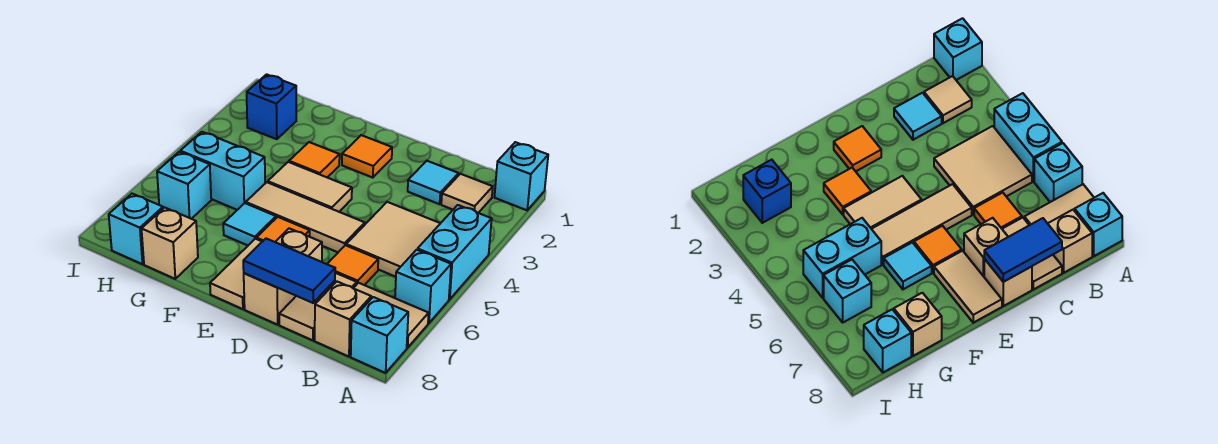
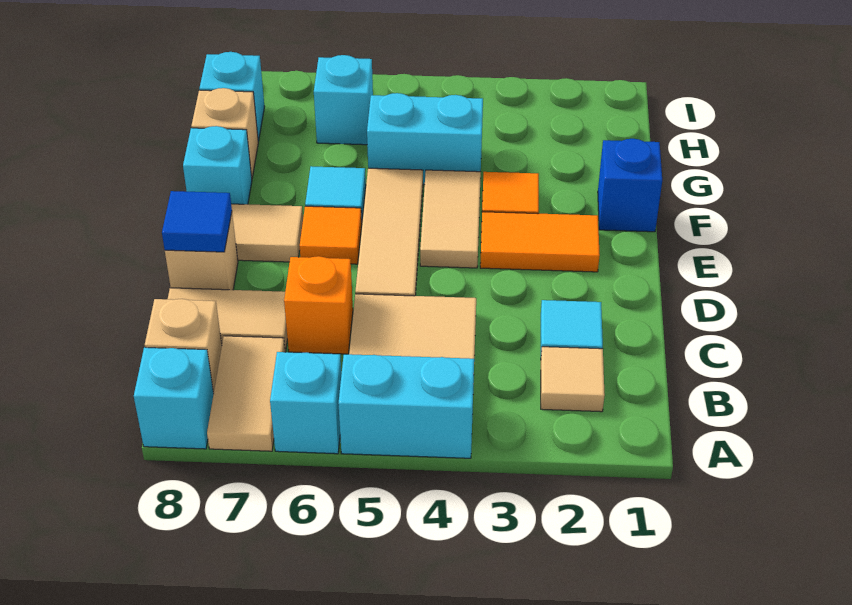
cyan brick A1 level 1 -> cyan brick F8 level 1
orange tile C6 level 1 -> orange brick C6 level 1
blue tile C8:D8 level 2 -> blue tile D8 level 2
tan brick D7 level 1 -> none
orange tile E2 level 1 -> orange tile E2:E3 level 1
cyan brick G5:H5 level 1 -> cyan brick G4:G5 level 1
blue brick H2 level 1 -> blue brick F1 level 1

